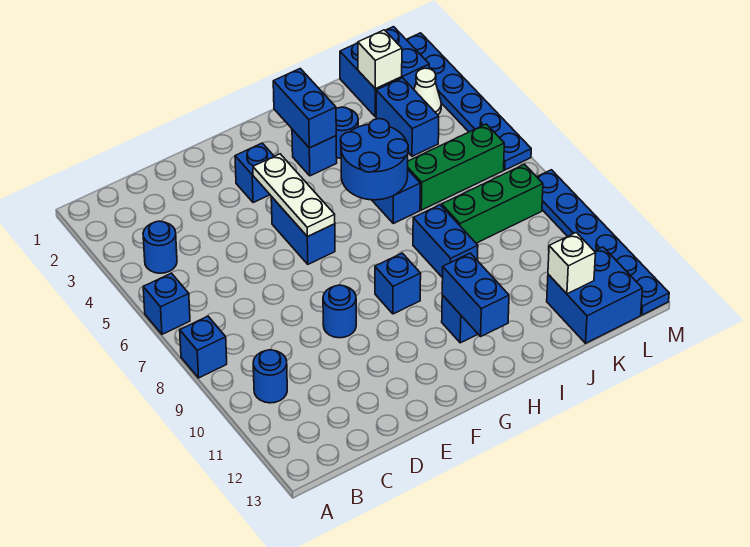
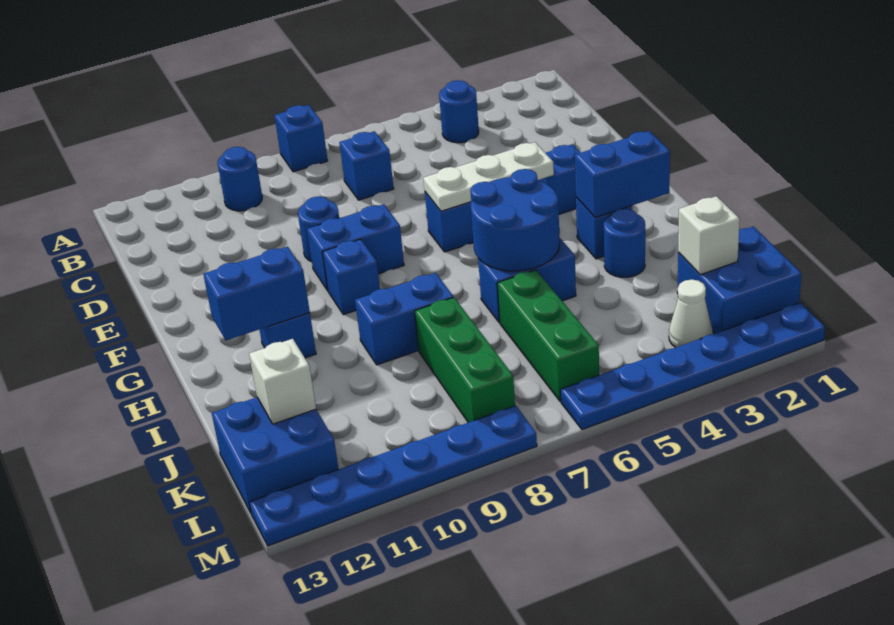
blue brick A6 level 1 -> blue brick C7 level 1
blue brick K3:K4 level 1 -> blue brick F8:F9 level 1

